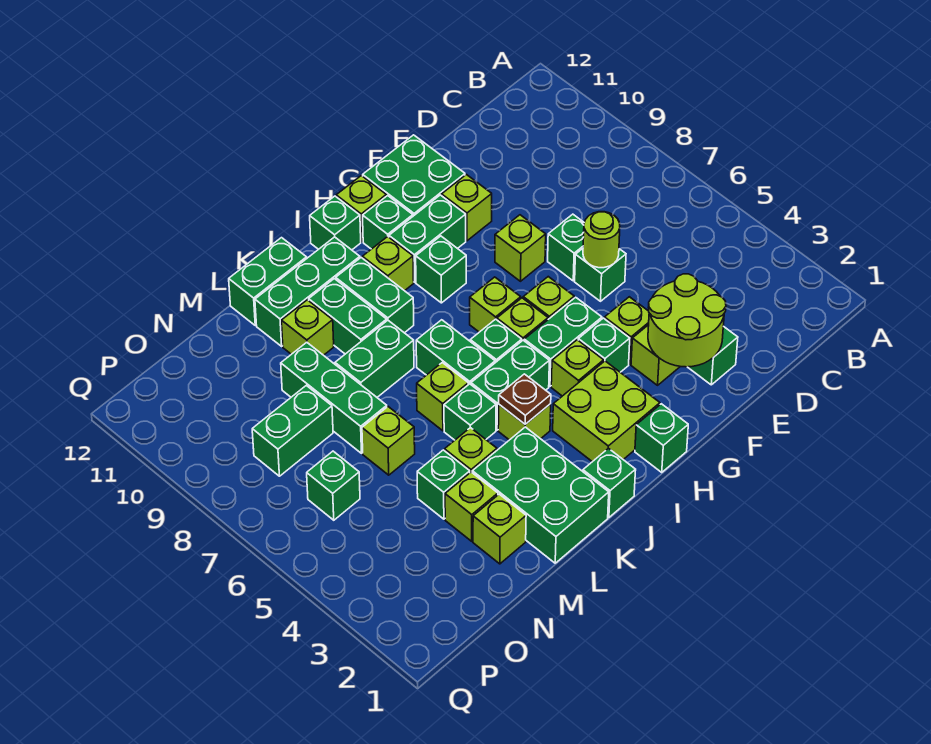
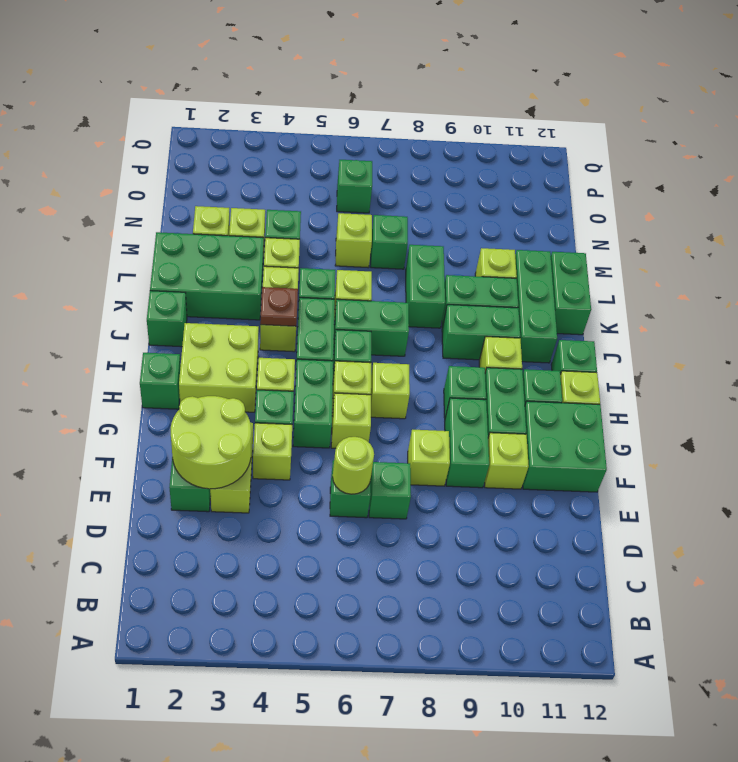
lime brick J4 level 1 -> lime brick J4:K4 level 1
green brick M7:M9 level 1 -> green brick M7 level 1
green brick N8:O8 level 1 -> green brick F9:G9 level 1

